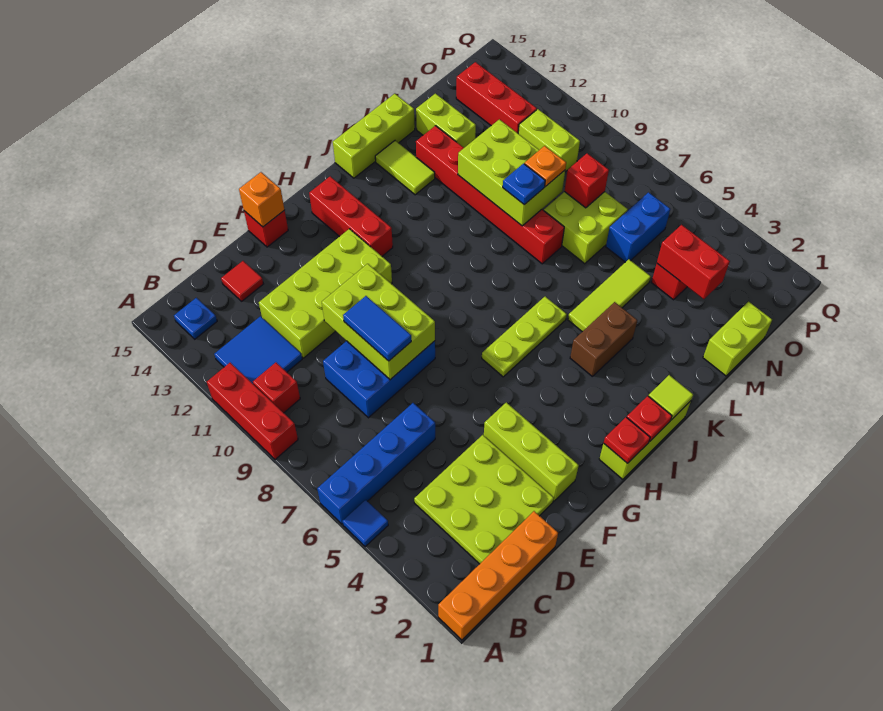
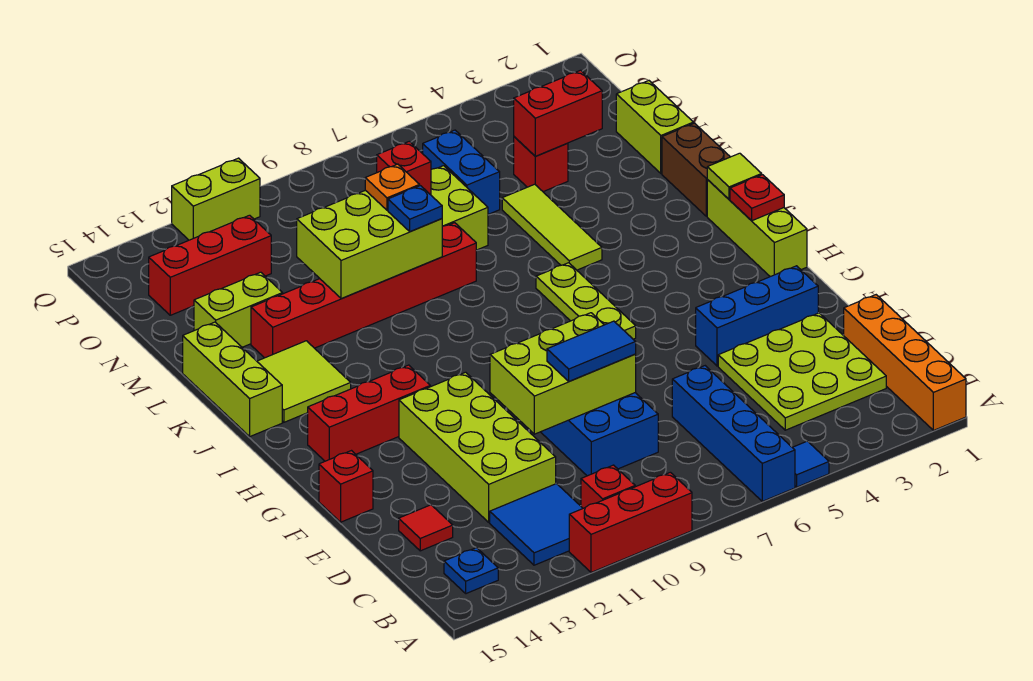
lime brick F2:F4 level 1 -> blue brick F2:F4 level 1
orange brick F15 level 2 -> none
red plate H1 level 2 -> none
brown brick J4:K4 level 1 -> brown brick K1:L1 level 1
lime tile K13:K14 level 1 -> lime tile J13:K14 level 1
lime brick O10:O11 level 1 -> lime brick Q11:Q12 level 1

